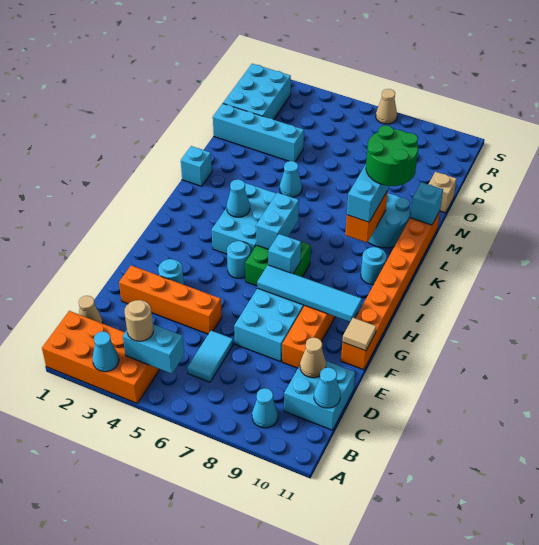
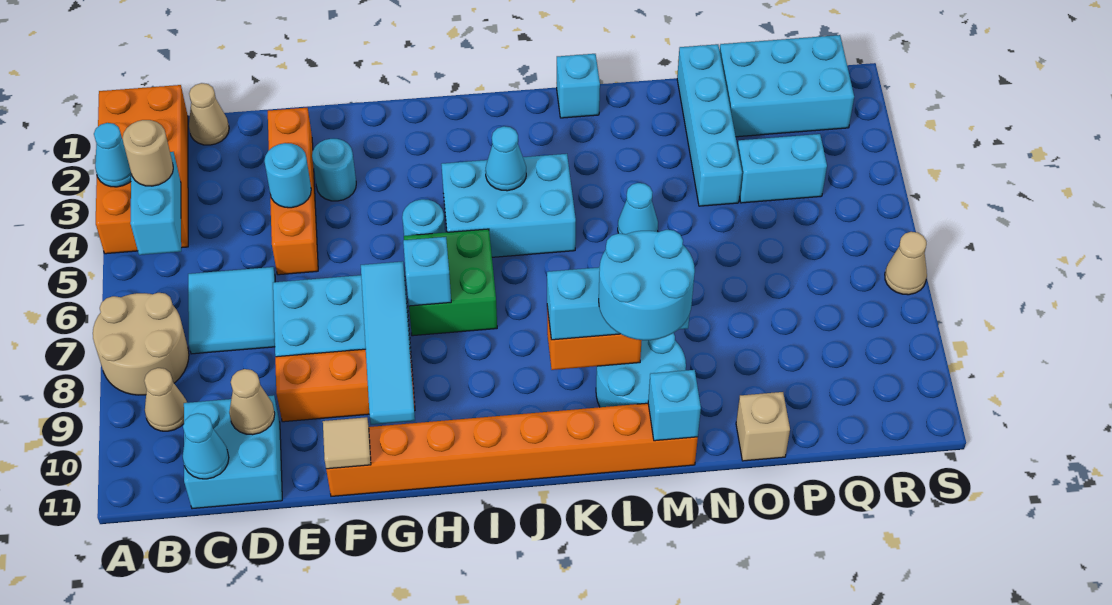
none -> tan round brick A7:B8 level 1
cyan cone B9 level 1 -> tan cone B9 level 1
cyan tile C6:D6 level 1 -> cyan tile C6:D7 level 1
cyan brick I6:J6 level 2 -> cyan brick P4:Q4 level 1
cyan round brick J10 level 1 -> cyan round brick E4 level 2
green round brick L9:M10 level 4 -> cyan round brick L9:M10 level 4

